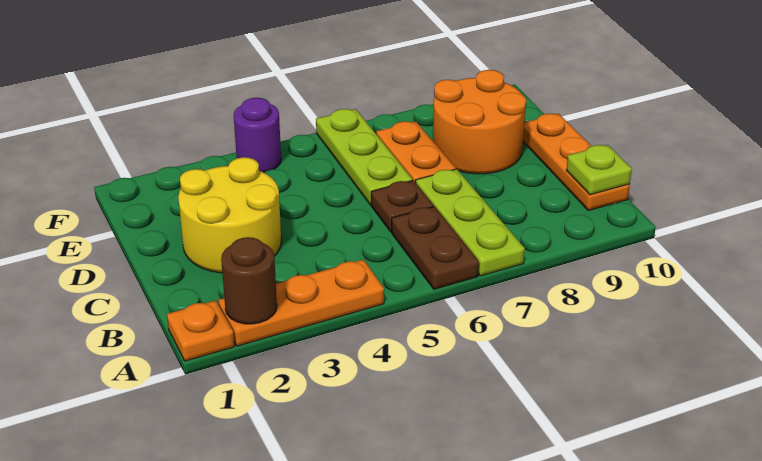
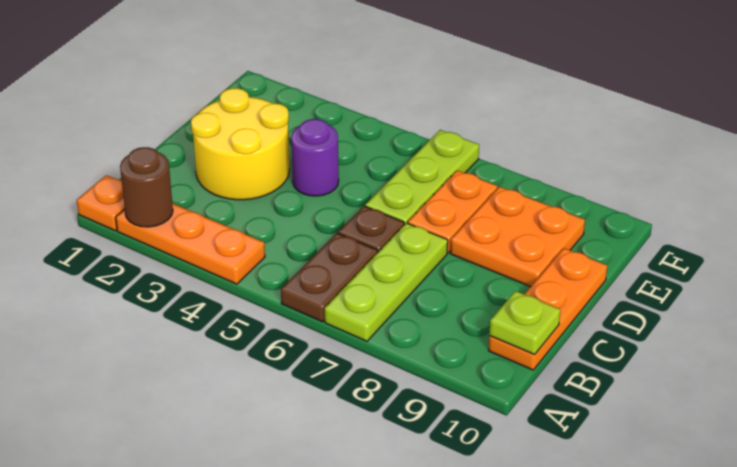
orange round brick D8:E9 level 1 -> orange plate D8:E9 level 1
purple round brick F4 level 1 -> purple round brick D4 level 1

